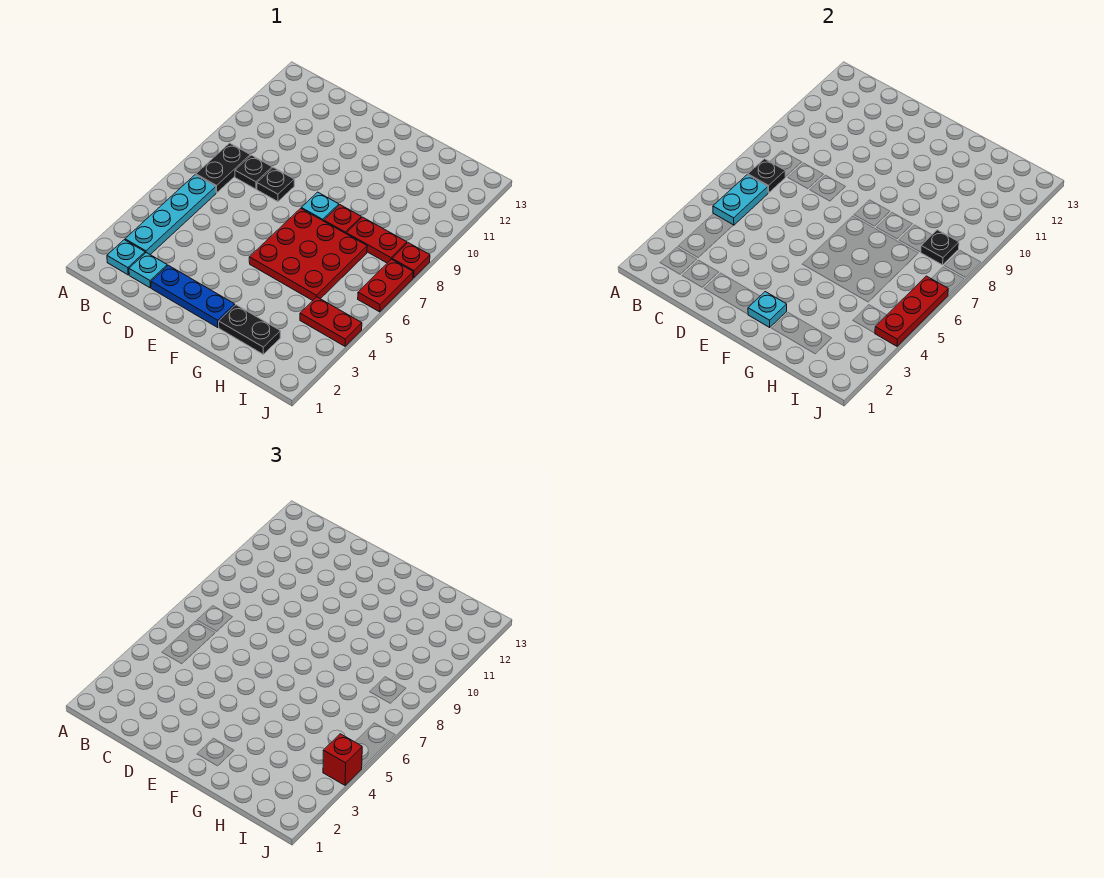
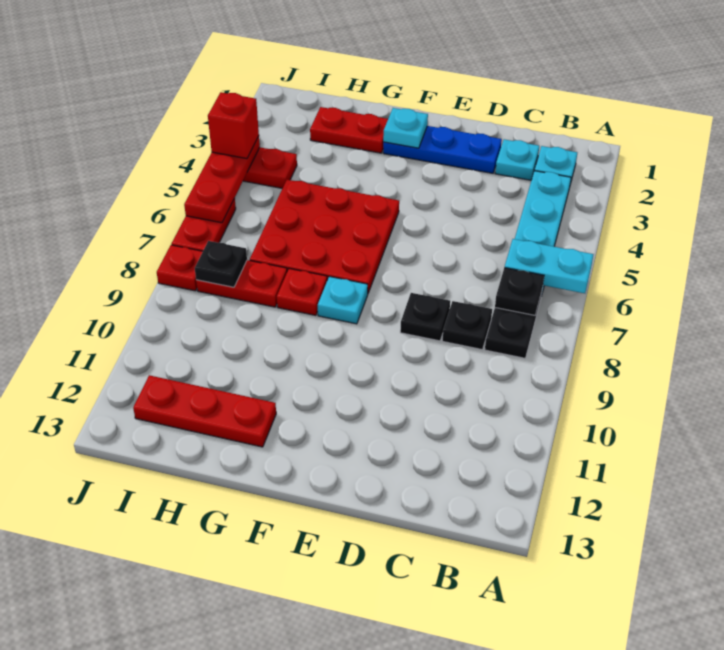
cyan plate B5:B6 level 2 -> cyan plate A6:B6 level 2
black plate G2:H2 level 1 -> red plate G2:H2 level 1
none -> red plate G12:I12 level 1

